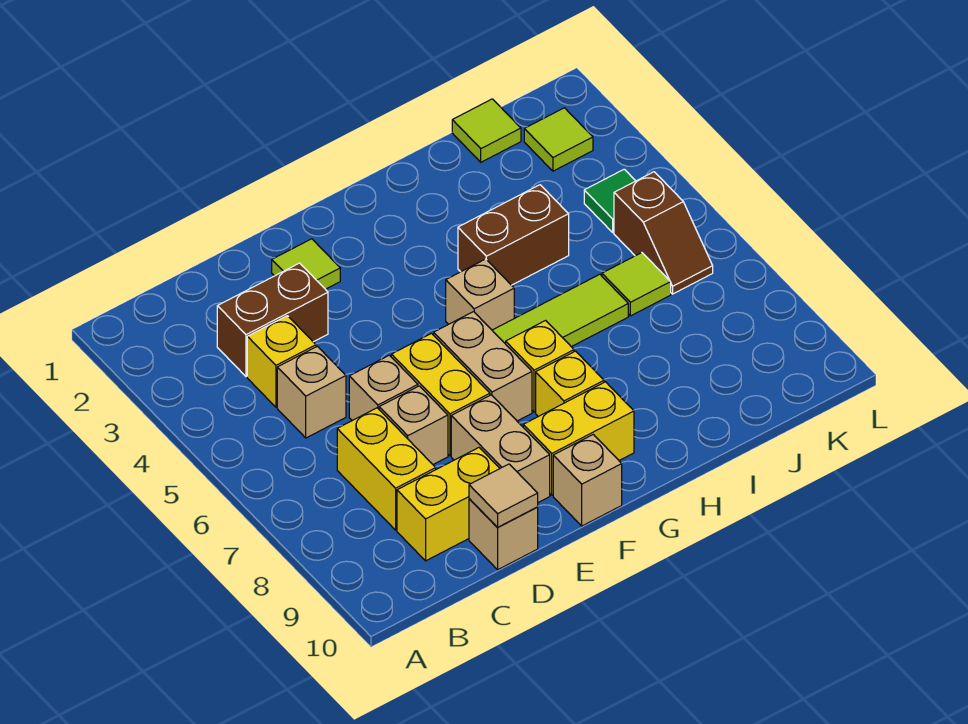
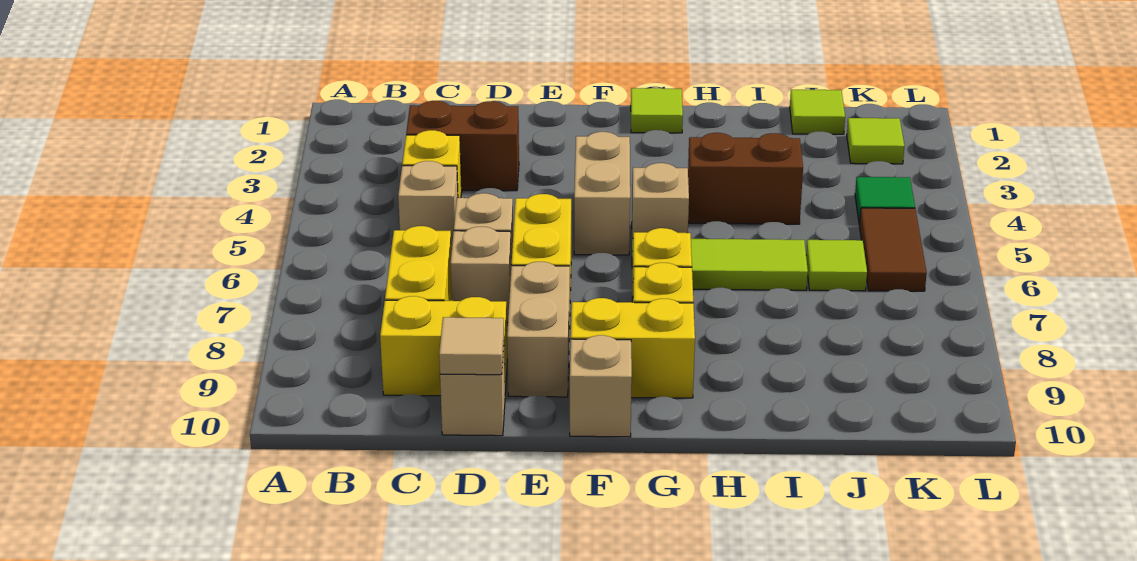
lime tile E2 level 1 -> lime tile G1 level 1
tan brick F6:F7 level 1 -> tan brick F4:F5 level 1
brown slope K5:K6 level 1 top 5 -> brown tile K5:K6 level 1

